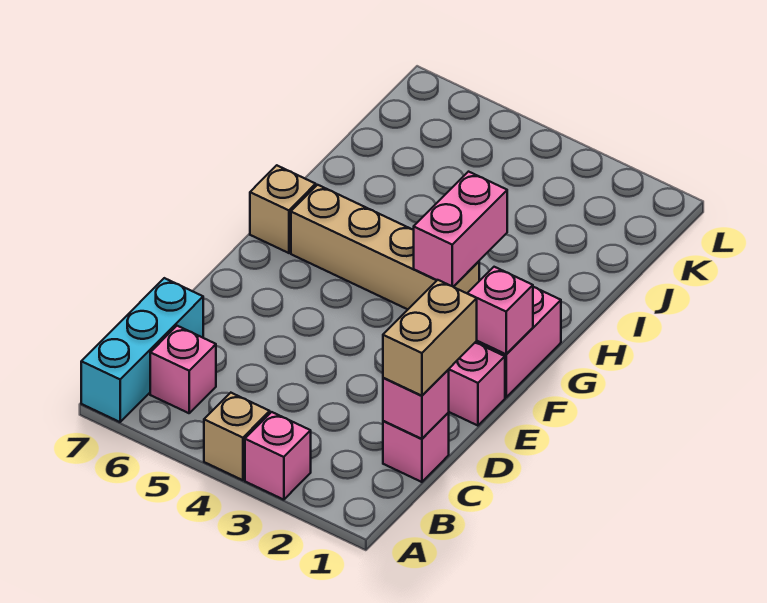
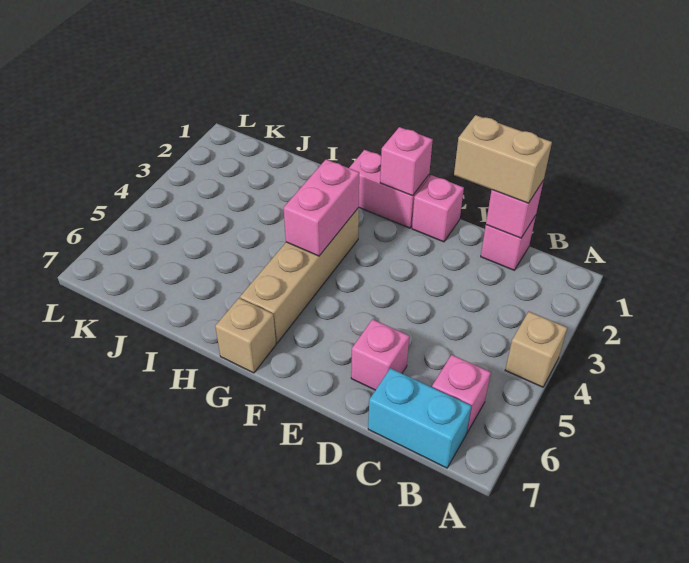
pink brick A3 level 1 -> pink brick D6 level 1
cyan brick A7:C7 level 1 -> cyan brick B7:C7 level 1
pink brick G3:H3 level 2 -> pink brick G3:G4 level 2

